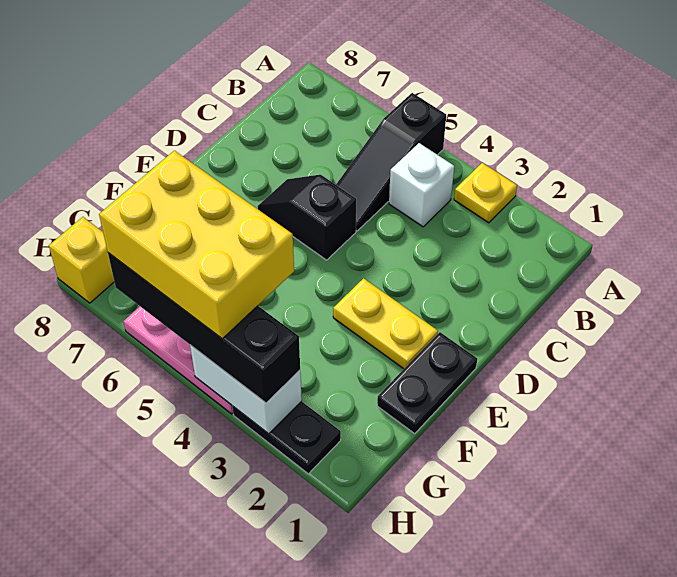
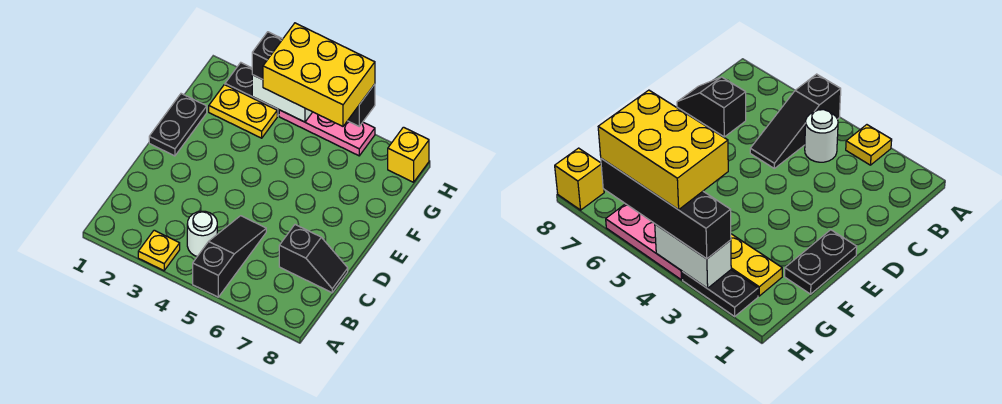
white brick B4 level 1 -> white round brick B4 level 1
black slope D5:D6 level 1 top 5 -> black slope C7:C8 level 1 top 7
yellow plate E2:E3 level 1 -> yellow plate G2:G3 level 1

